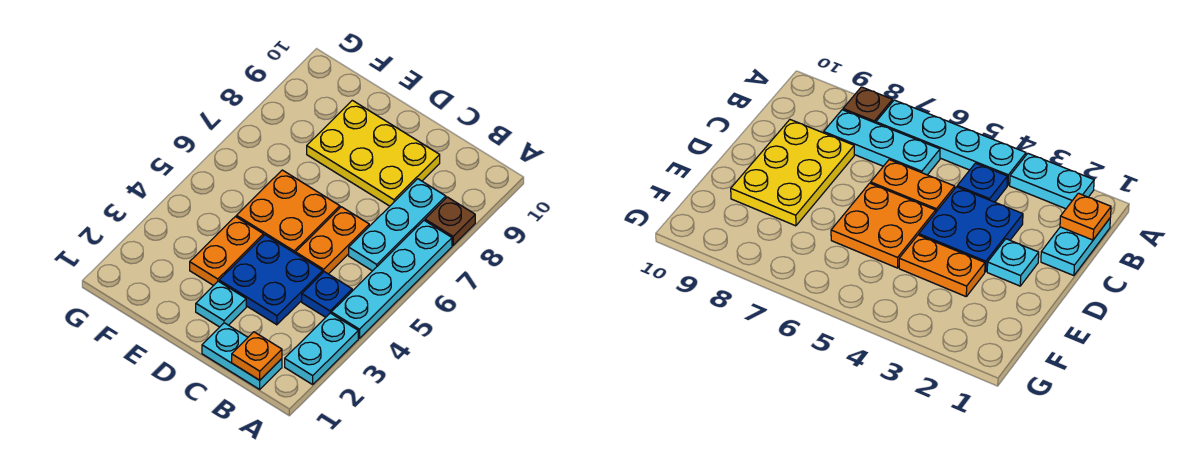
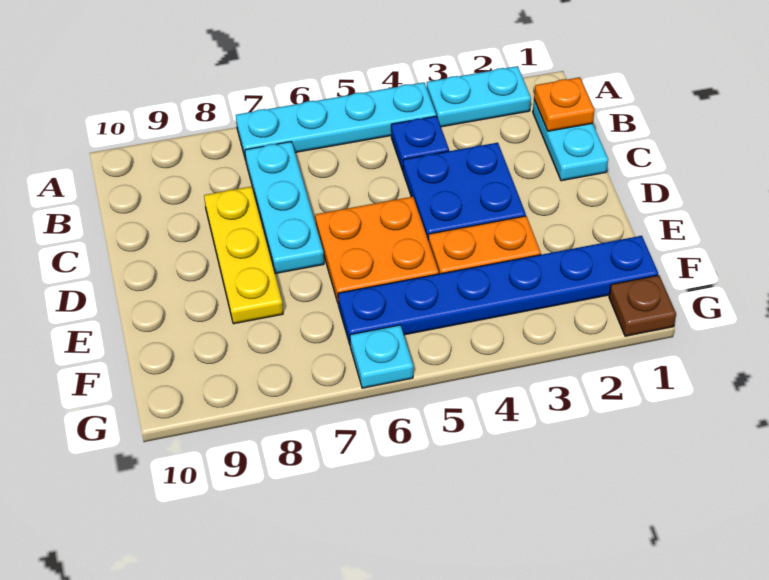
brown plate A8 level 1 -> brown plate G1 level 1
cyan plate B6:B8 level 1 -> cyan plate B7:D7 level 1
orange plate C5:C6 level 1 -> none
yellow plate C8:E9 level 1 -> yellow plate C8:E8 level 1
cyan plate D2 level 1 -> cyan plate G6 level 1
none -> blue plate F1:F6 level 1

